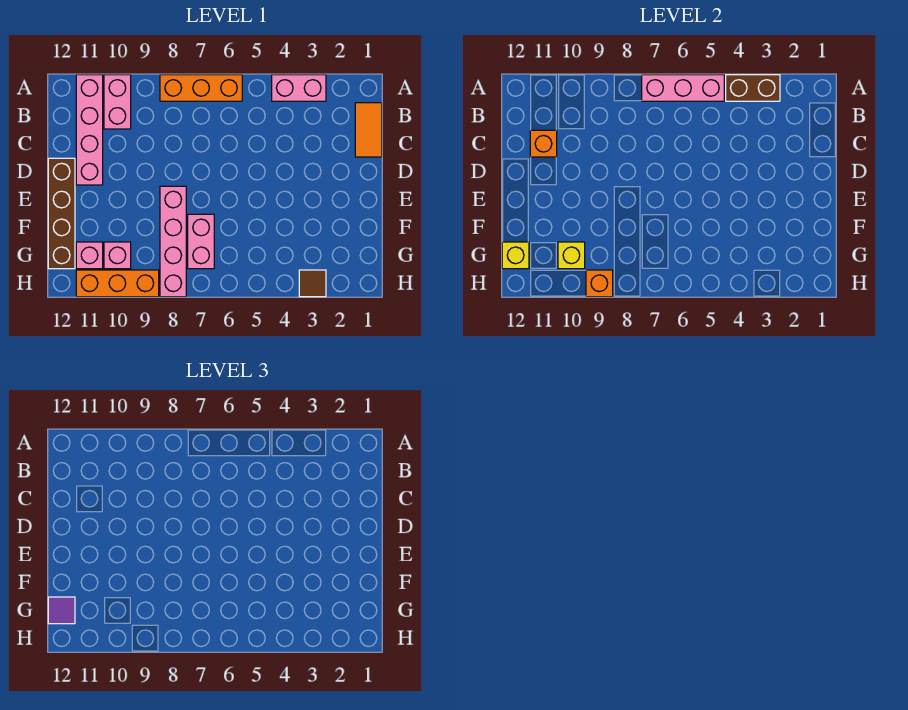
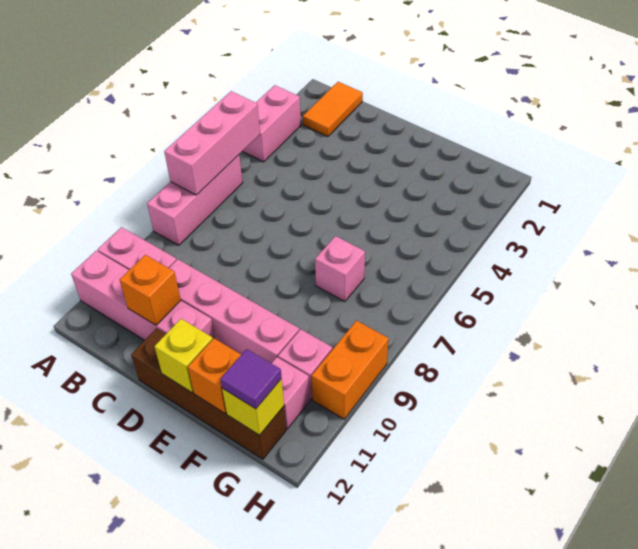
brown brick A3:A4 level 2 -> none
orange brick A6:A8 level 1 -> pink brick A6:A8 level 1
orange tile B1:C1 level 1 -> orange tile B1:B2 level 1
pink brick E8:H8 level 1 -> pink brick C10:F10 level 1
pink brick F7:G7 level 1 -> pink brick F7 level 1
yellow brick G10 level 2 -> yellow brick E12 level 2
brown tile H3 level 1 -> none
orange brick H9:H11 level 1 -> orange brick H9:H10 level 1
orange brick H9 level 2 -> orange brick F12 level 2

